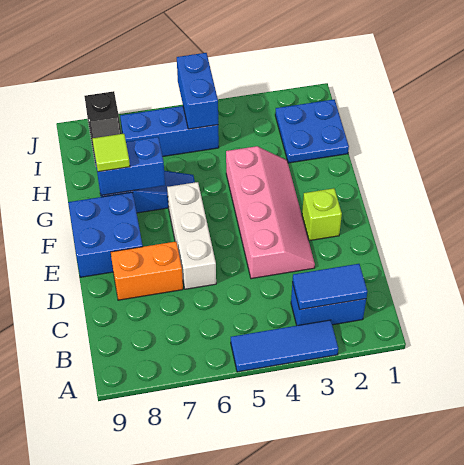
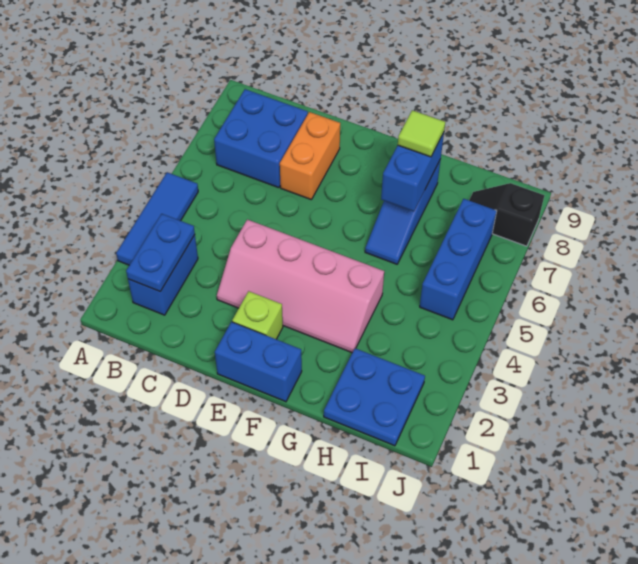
blue tile B2:B3 level 2 -> blue plate B2:B3 level 2
white brick D6:F6 level 1 -> none
blue brick E8:F9 level 1 -> blue brick B7:C8 level 1
blue brick I5:J5 level 2 -> blue brick E1:F1 level 1

